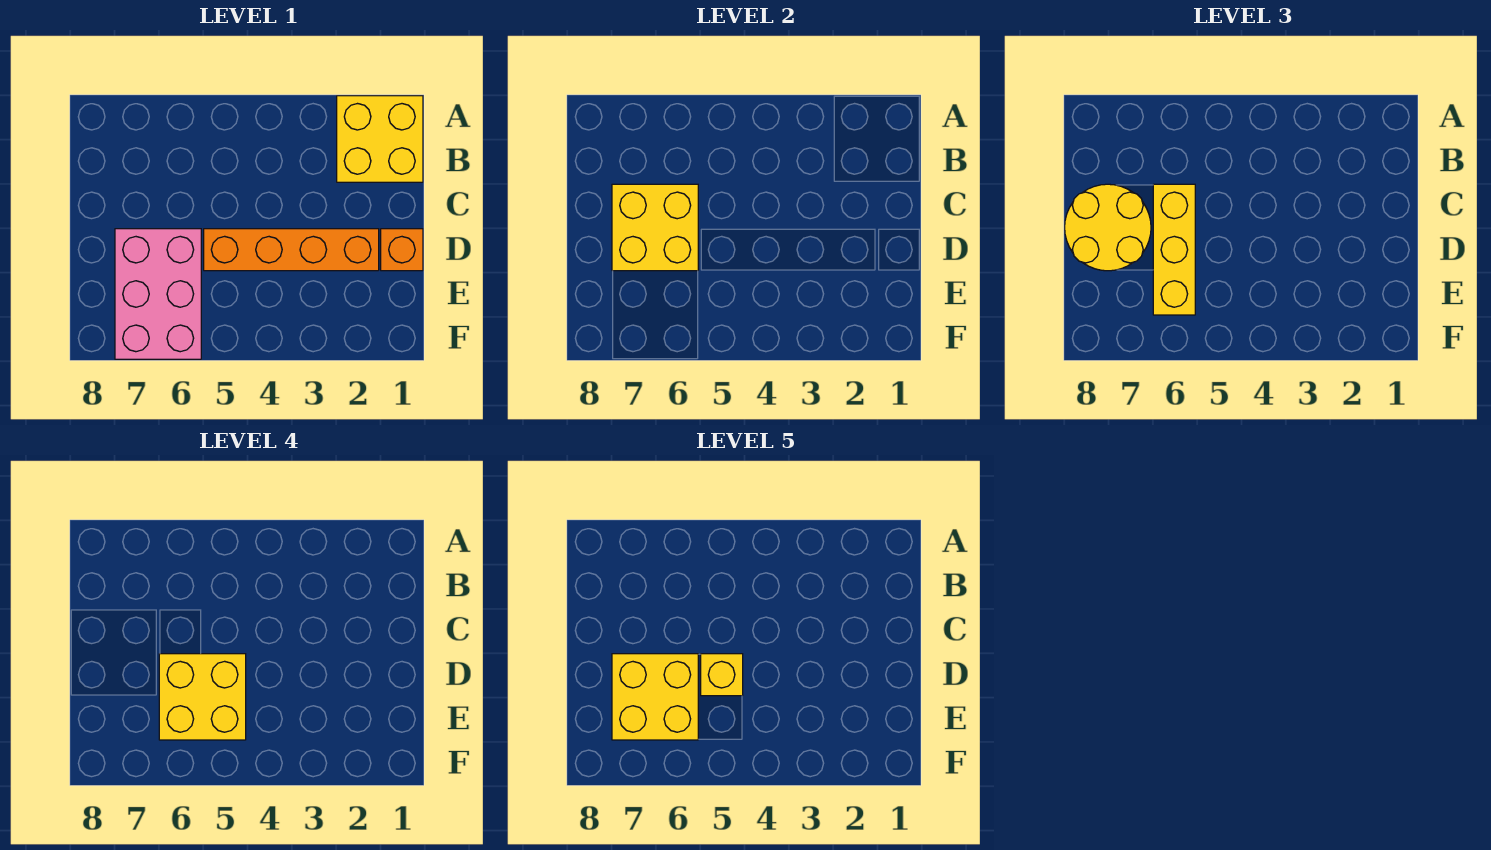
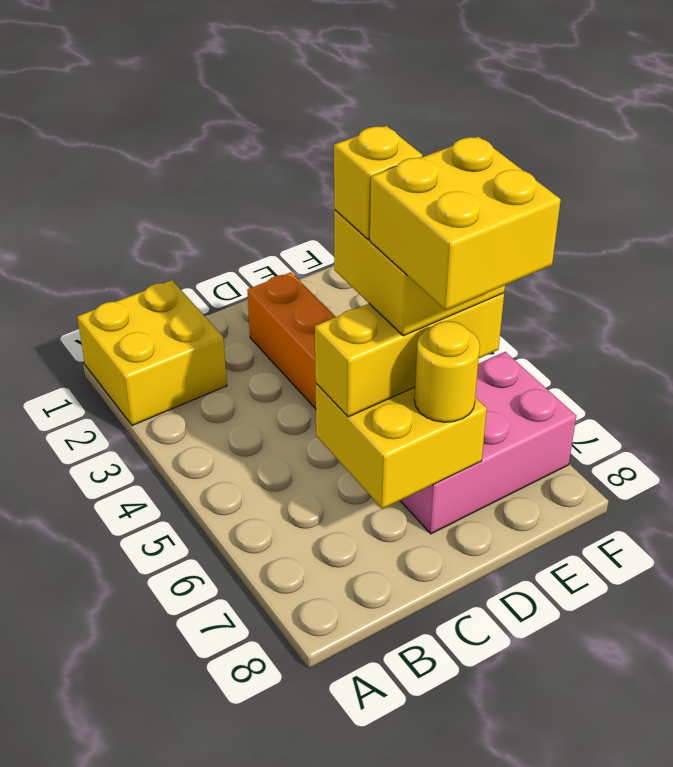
yellow round brick C7:D8 level 3 -> yellow round brick D7 level 3
orange brick D1 level 1 -> none

